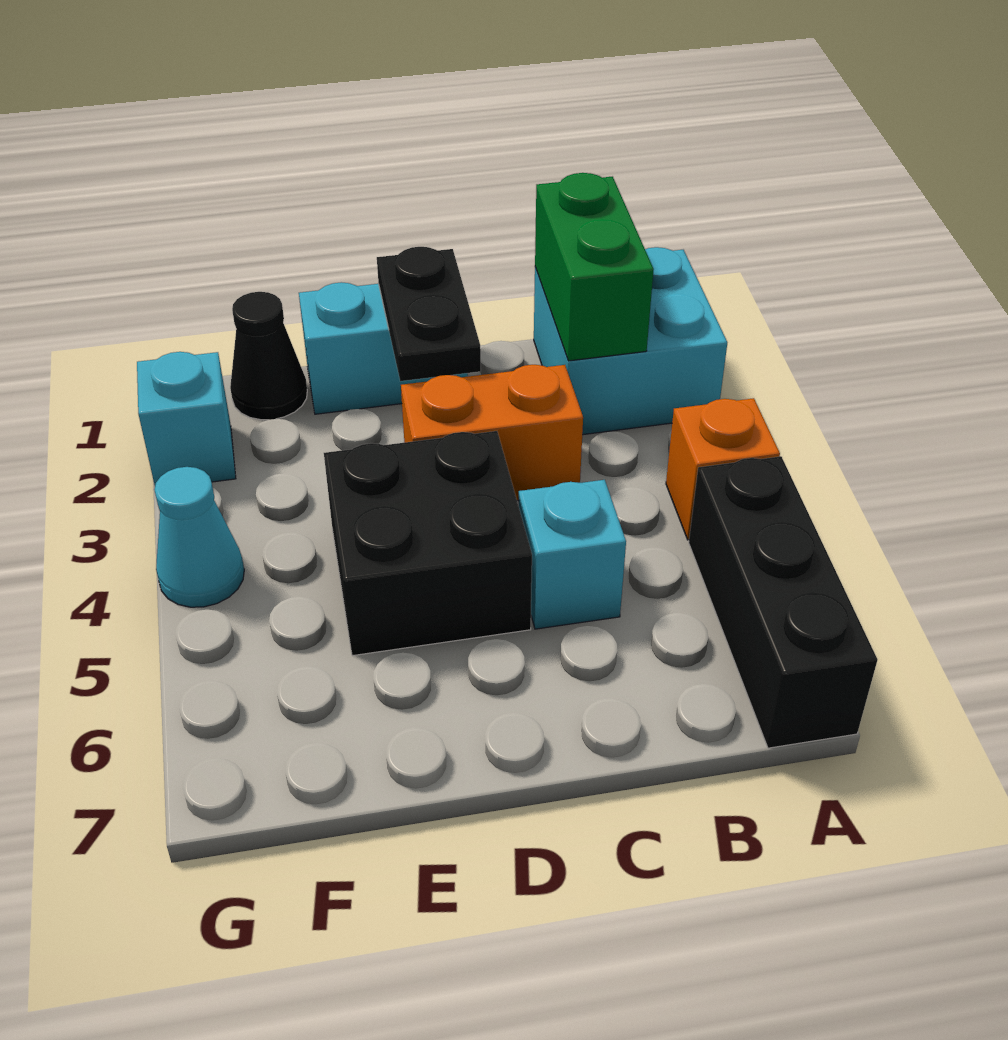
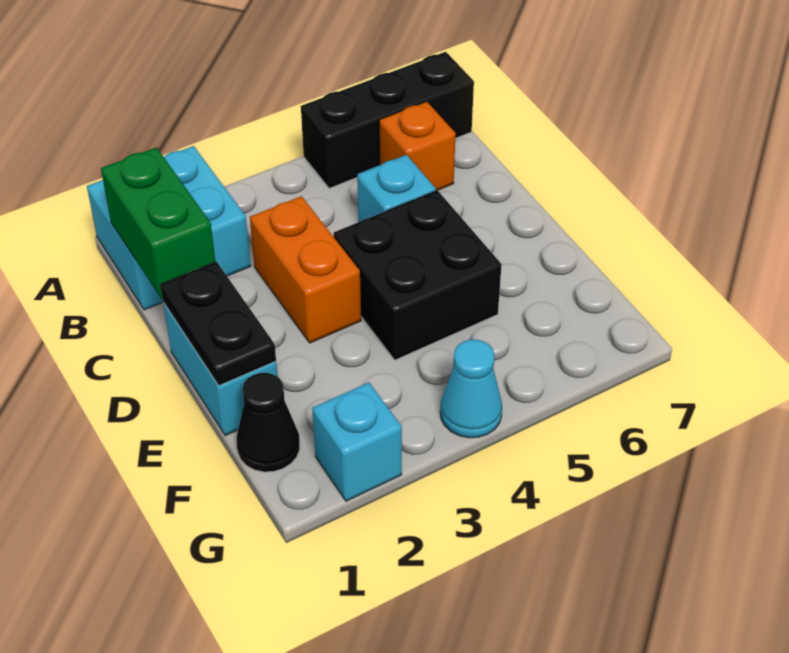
orange brick A4 level 1 -> orange brick B6 level 1
green brick B1:B2 level 2 -> green brick B1:C1 level 2
black plate D1:D2 level 2 -> black plate D1:E1 level 2

